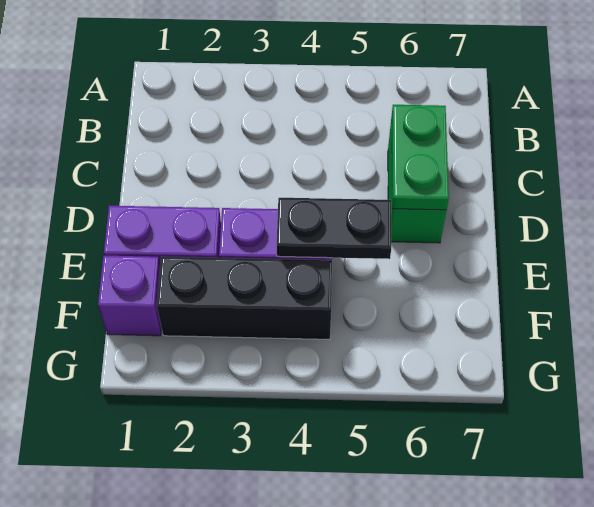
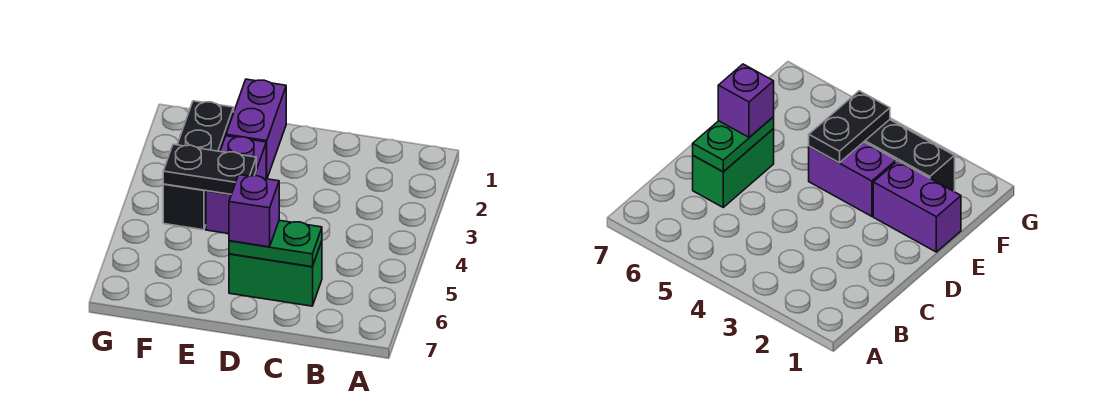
black plate E4:E5 level 2 -> black plate E4:F4 level 2
purple brick F1 level 1 -> purple brick D6 level 3

